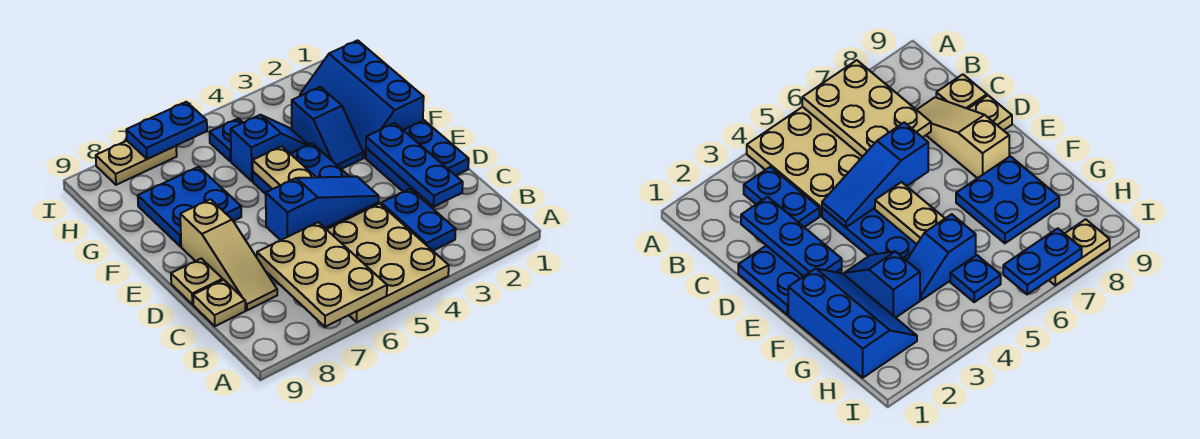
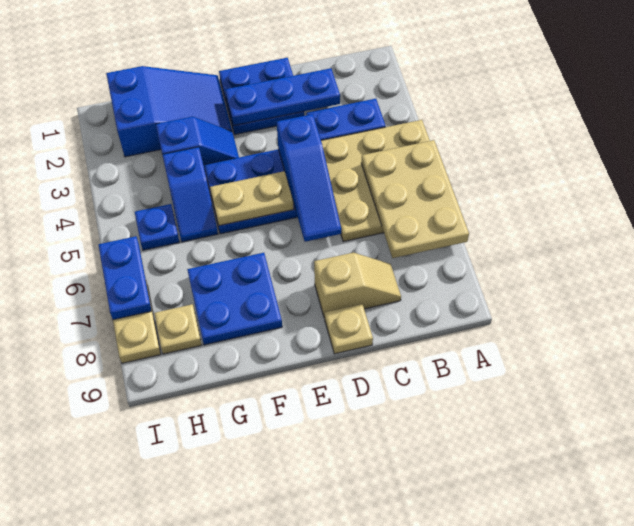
tan plate A6:C7 level 2 -> tan plate A5:B7 level 2
tan slope C8:E8 level 1 top E -> tan slope C8:D8 level 1 top D
tan plate C9 level 1 -> tan plate H8 level 1
blue slope D4:D6 level 2 top 6 -> blue slope D4:D6 level 2 top 4
blue slope F1:H2 level 1 top 1 -> blue slope F1:H2 level 1 top H
blue slope G4:G5 level 1 top 5 -> blue slope G4:G5 level 1 top 4

